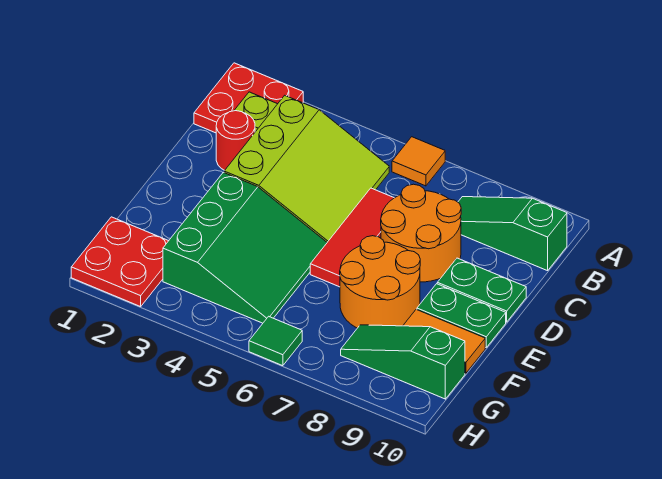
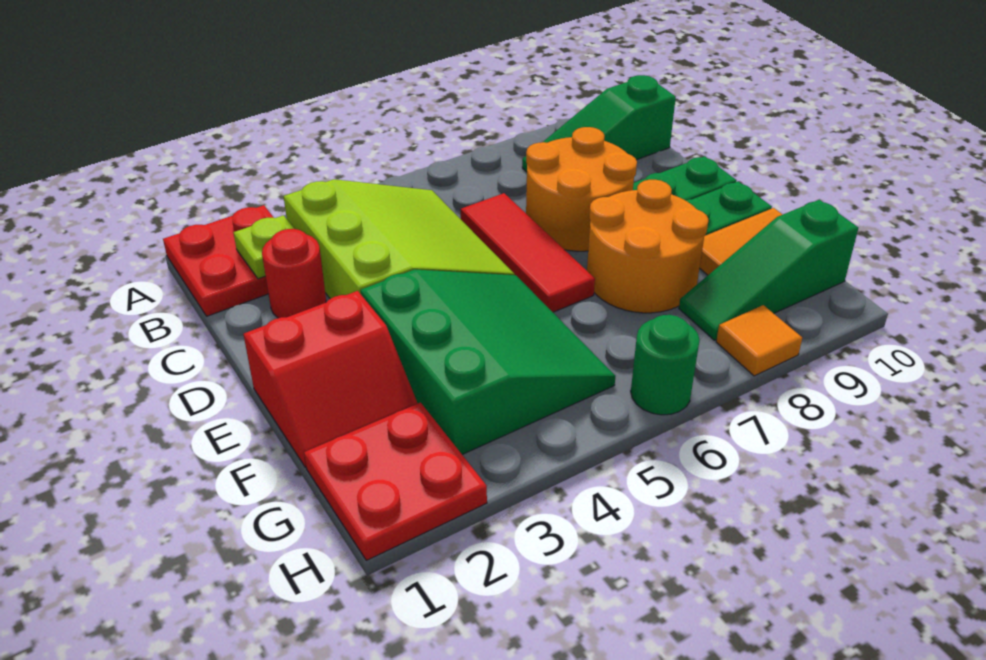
orange tile A6 level 1 -> orange tile H8 level 1
none -> red slope E1:F2 level 1 top E
green tile H6 level 1 -> green round brick H6 level 1

